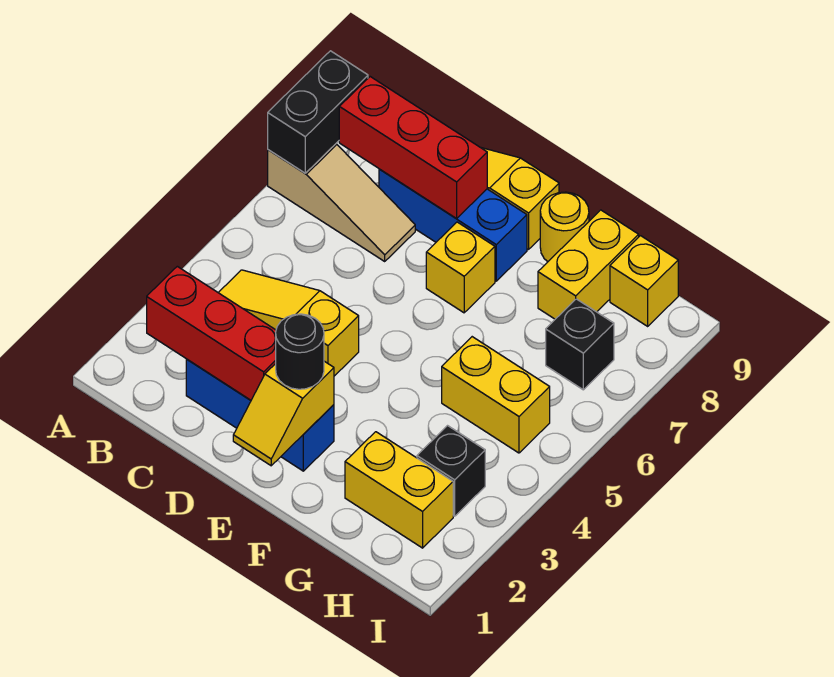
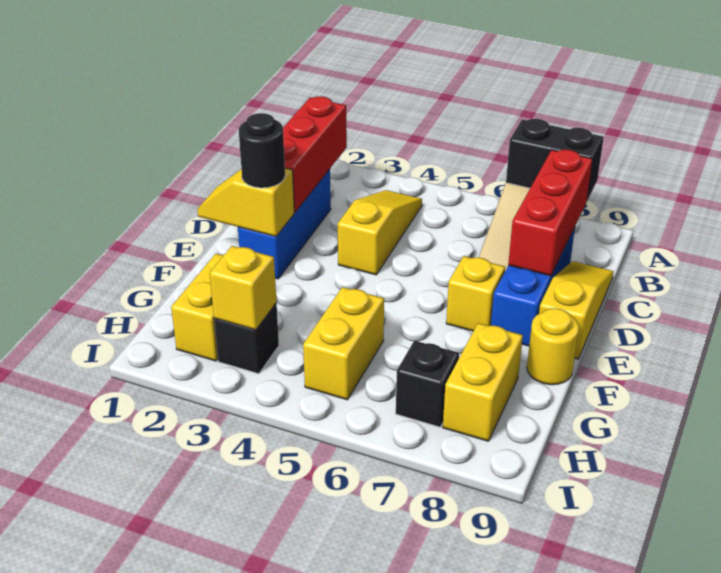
yellow brick G8:G9 level 1 -> yellow brick G8:H8 level 1
yellow brick H9 level 1 -> yellow brick H3 level 2

